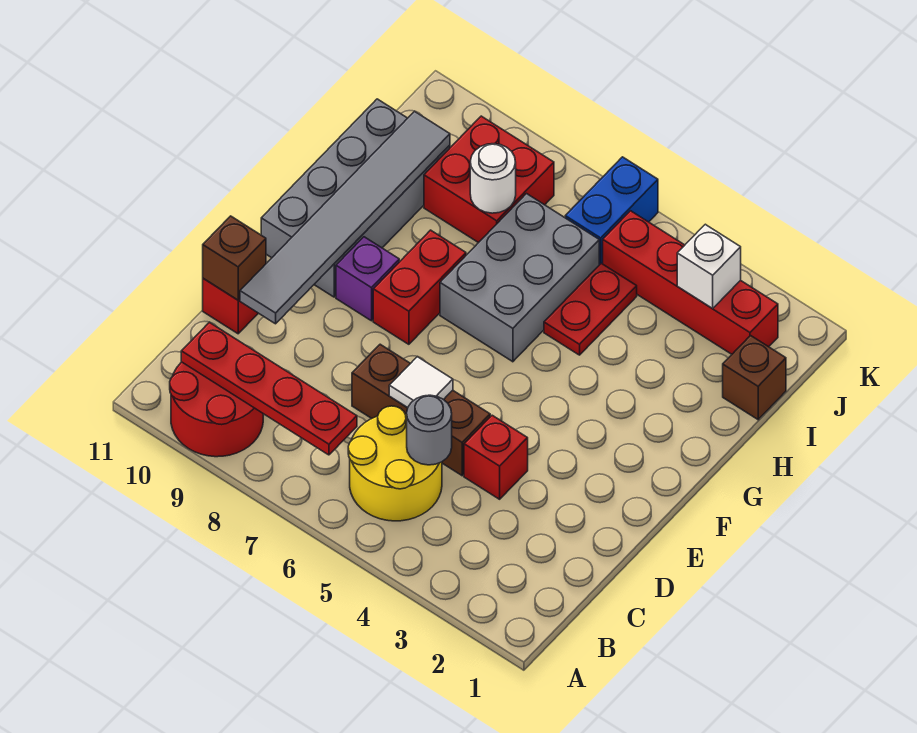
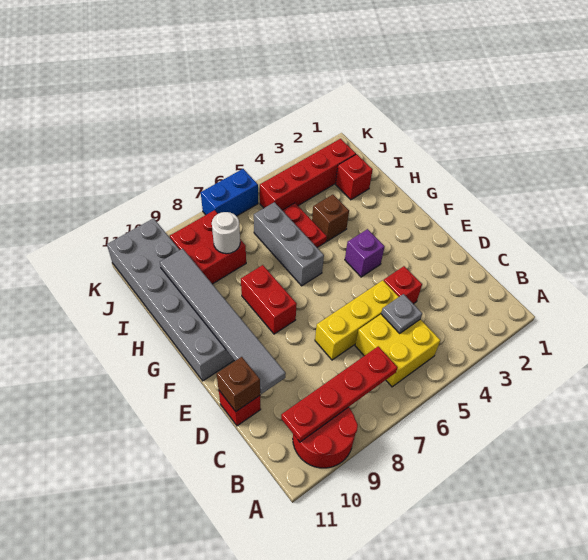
yellow round brick B5:C6 level 1 -> yellow brick B5:C6 level 1
grey round brick C5 level 2 -> grey plate C5 level 2
brown brick D5:D7 level 1 -> yellow brick D5:D7 level 1
white tile D6 level 2 -> none
purple brick F9 level 1 -> purple brick F4 level 1
grey brick F10:I11 level 1 -> grey brick F10:K11 level 1
grey brick G6:I7 level 1 -> grey brick G6:I6 level 1
brown brick I1 level 1 -> brown brick H4 level 1
none -> red brick I2 level 1
white brick J3 level 2 -> none
blue brick J6:K6 level 1 -> blue brick K6:K7 level 1

